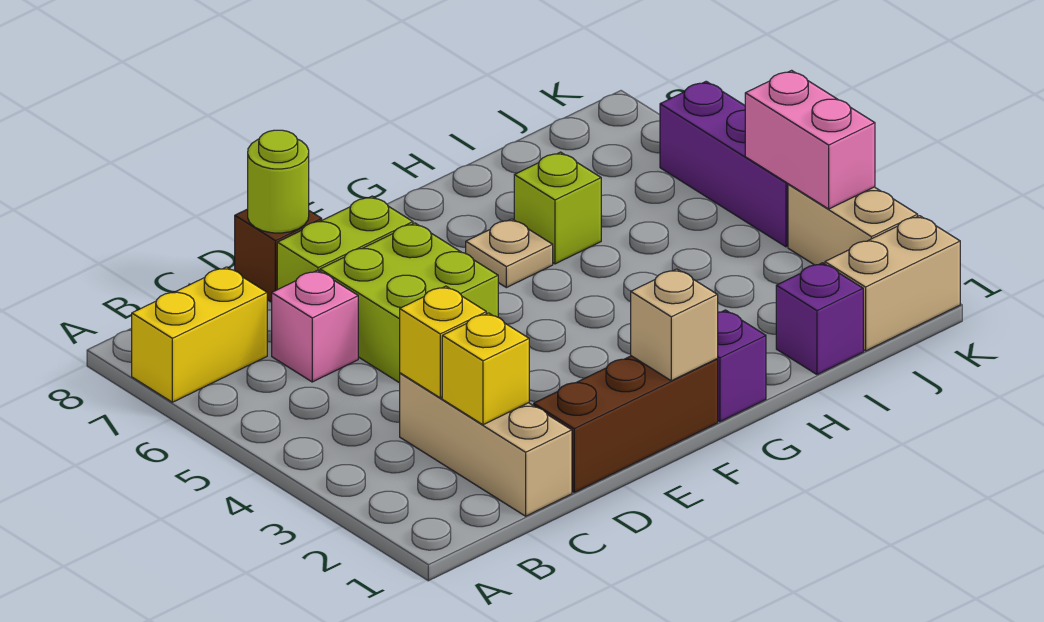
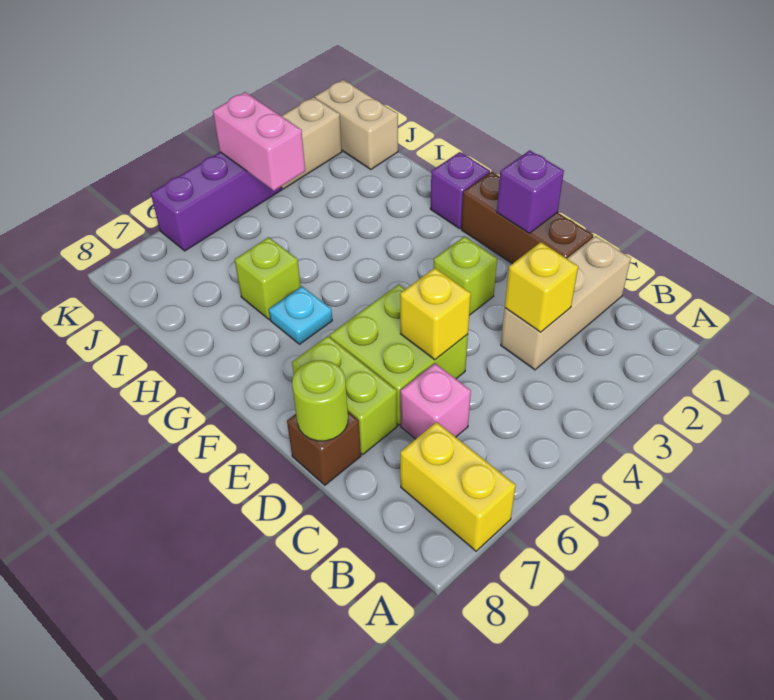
yellow brick C2 level 2 -> yellow brick D5 level 2
none -> lime brick E3 level 1
tan brick F1 level 2 -> none
tan plate G6 level 1 -> cyan plate G6 level 1
purple brick I1 level 1 -> purple brick E1 level 2
pink brick K3:K4 level 2 -> pink brick J4:K4 level 2

